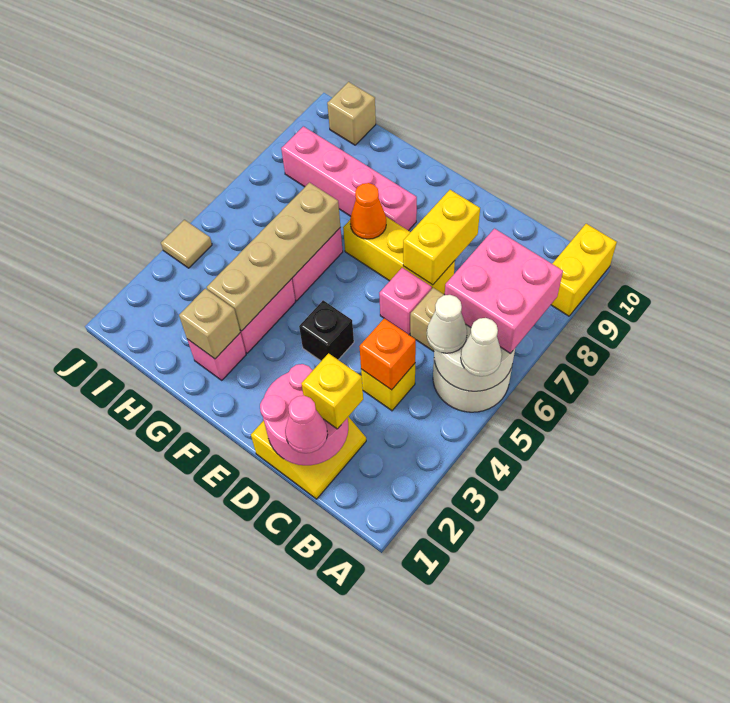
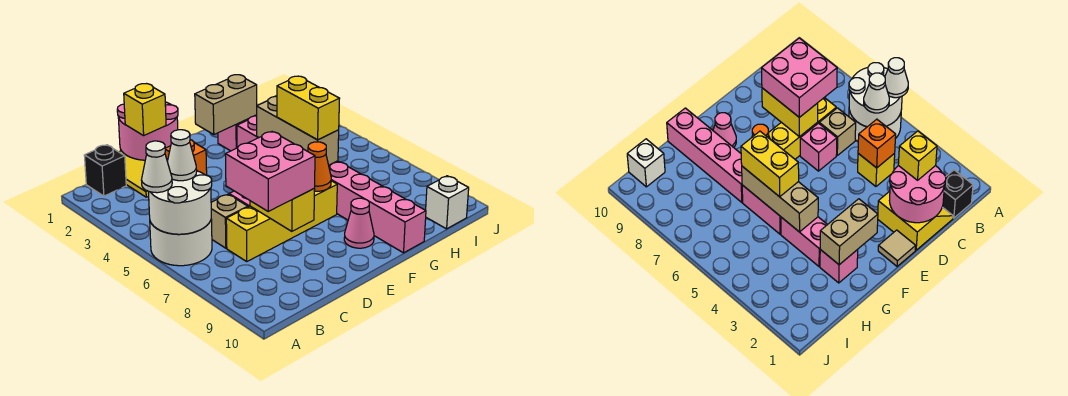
pink brick A6:B7 level 3 -> pink brick C7:D8 level 3
yellow brick A9:A10 level 1 -> yellow brick G5:G6 level 3
pink cone C1 level 3 -> pink cone F9 level 1
yellow brick D7:F7 level 1 -> yellow brick C7:F7 level 1
black brick E4 level 1 -> black brick B1 level 1
pink brick F8:I8 level 1 -> pink brick G7:G10 level 1
tan brick G2 level 2 -> tan brick F2:G2 level 2
tan brick G3:G6 level 2 -> tan brick G4:G6 level 2
tan brick I10 level 1 -> white brick I10 level 1
tan tile J4 level 1 -> tan tile E1 level 1

